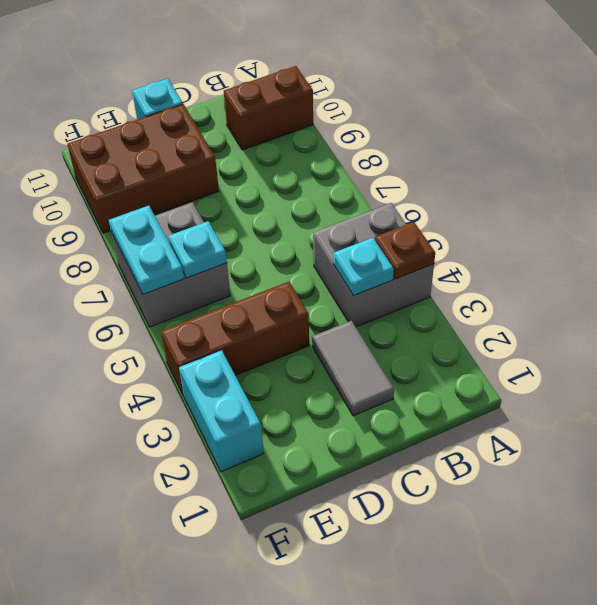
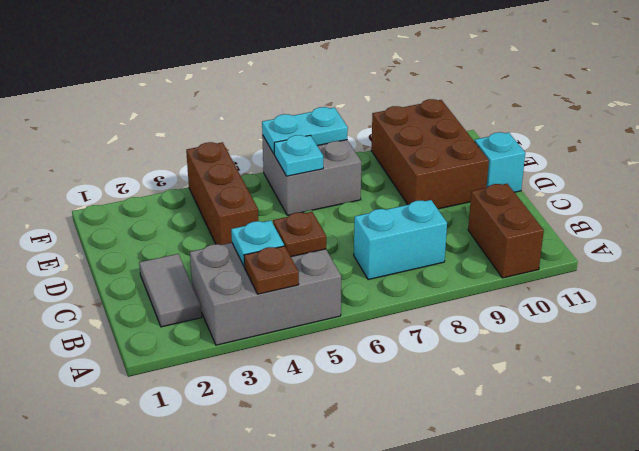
grey brick A4:B5 level 1 -> grey brick A3:B5 level 1
none -> brown plate B5 level 2
grey tile C2:C3 level 1 -> grey tile B2:C2 level 1
cyan brick F2:F3 level 1 -> cyan brick B7:B8 level 1

